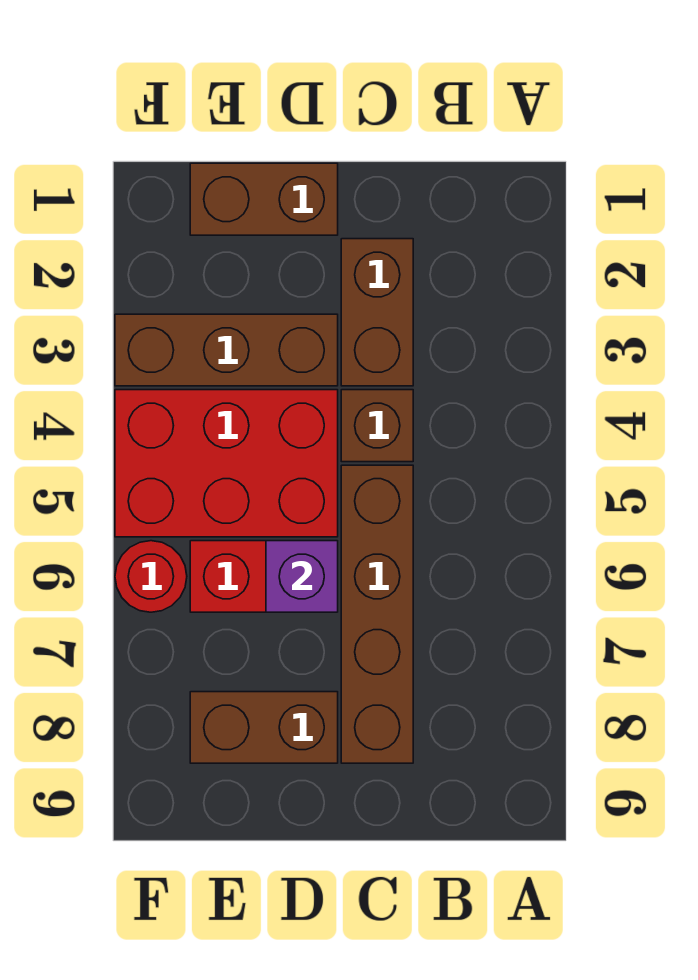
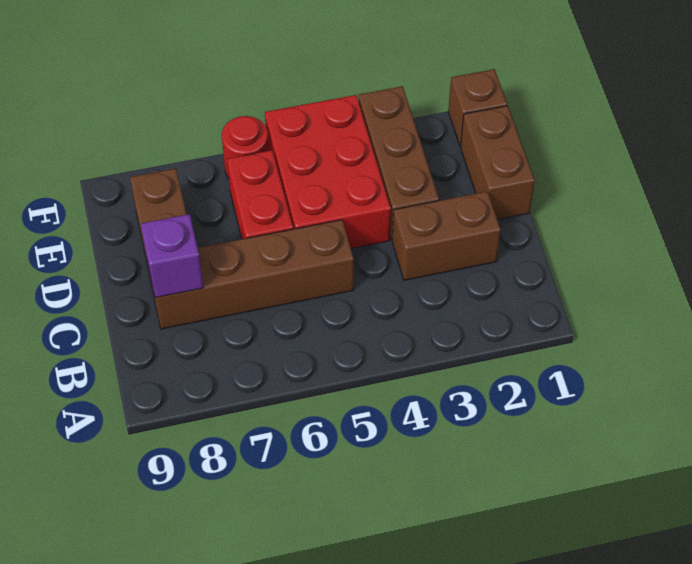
brown brick C4 level 1 -> brown brick F1 level 1
purple brick D6 level 2 -> purple brick C8 level 2

